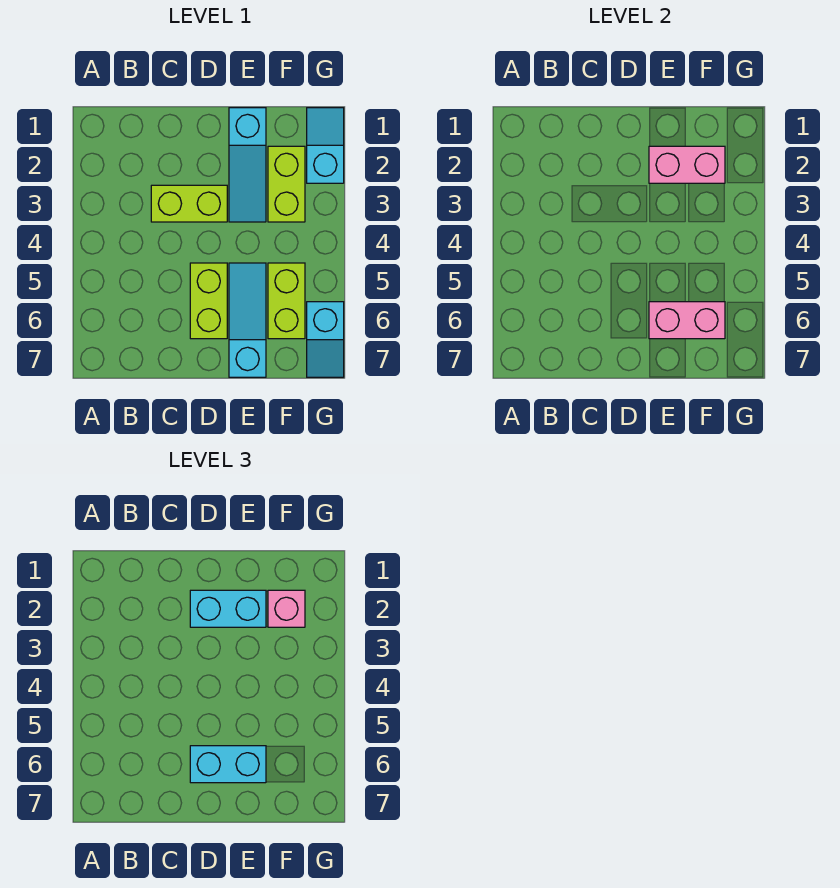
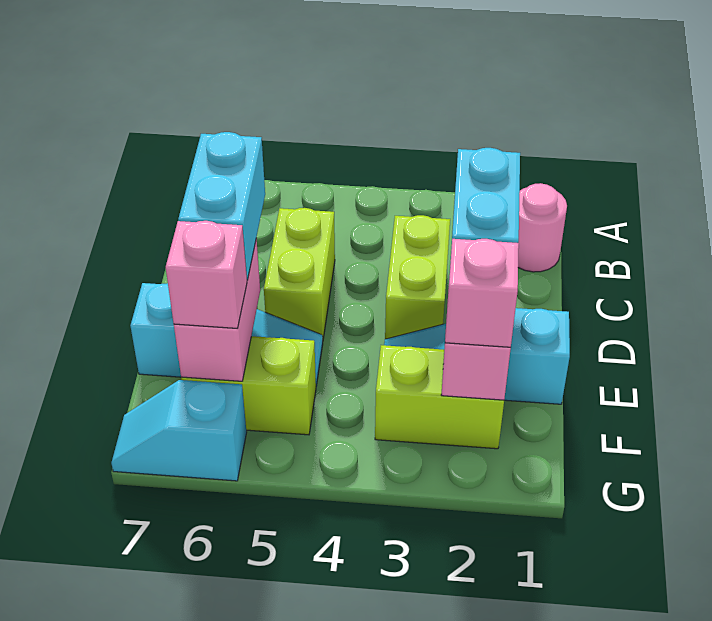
none -> pink round brick B1 level 1
lime brick D5:D6 level 1 -> lime brick C5:D5 level 1
none -> pink brick F6 level 3
cyan slope G1:G2 level 1 top 2 -> none

